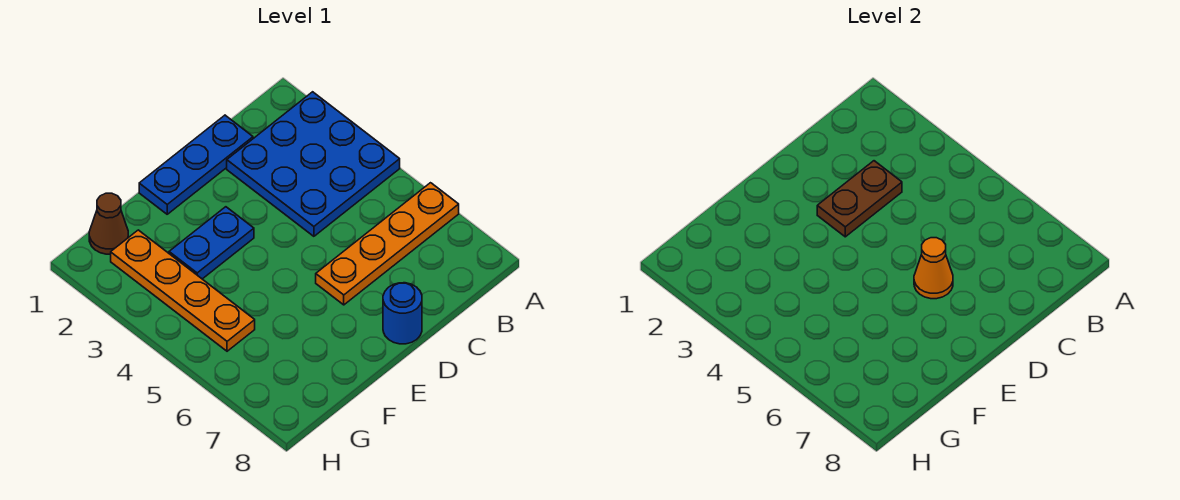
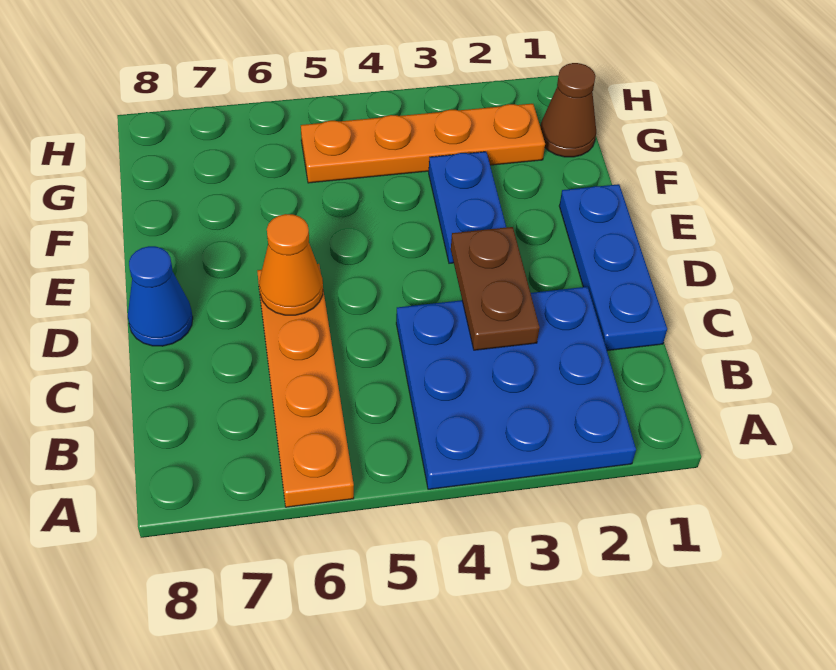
blue round brick D8 level 1 -> blue cone D8 level 1

